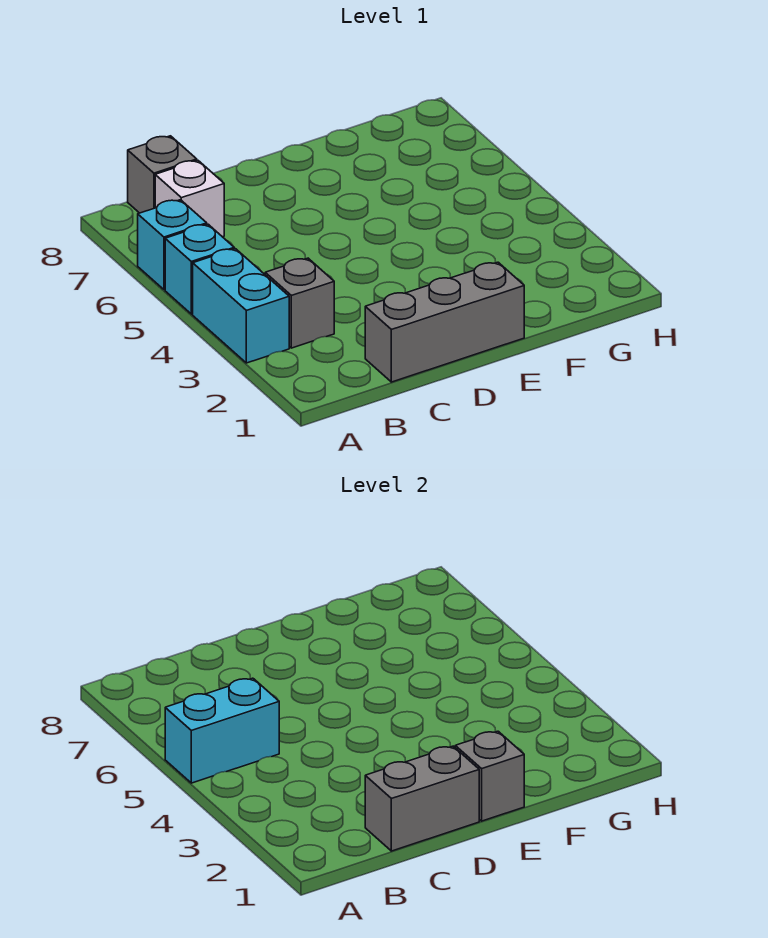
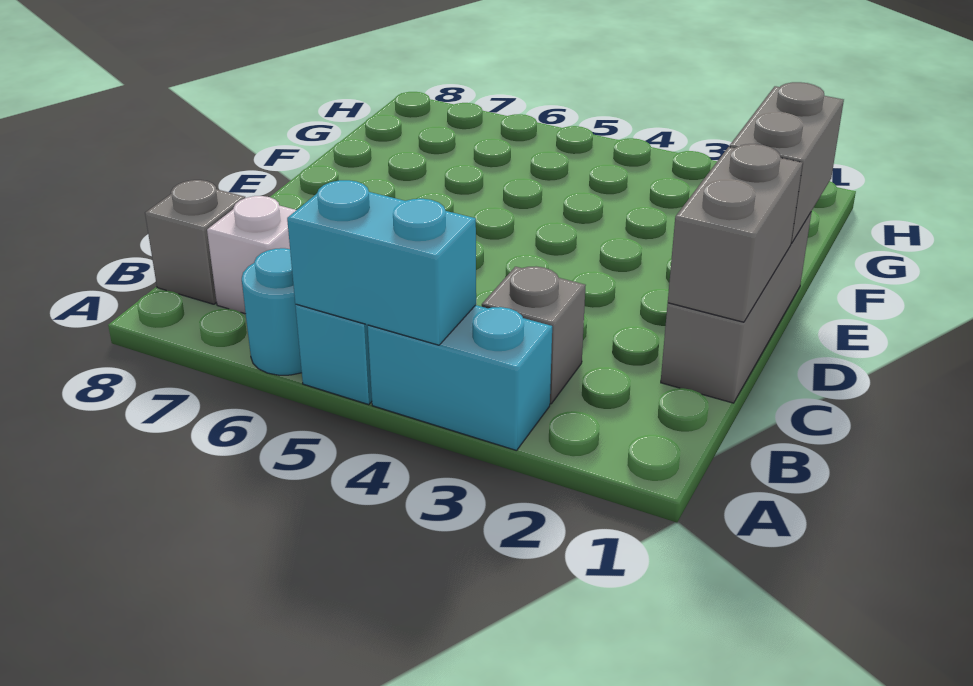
cyan brick A5:B5 level 2 -> cyan brick A4:A5 level 2
cyan brick A6 level 1 -> cyan round brick A6 level 1
grey brick E1 level 2 -> grey brick E1:F1 level 2

